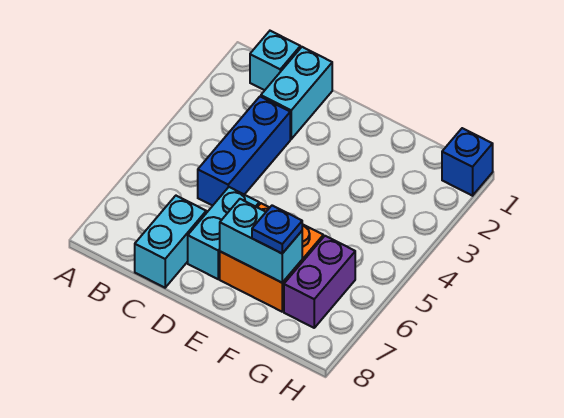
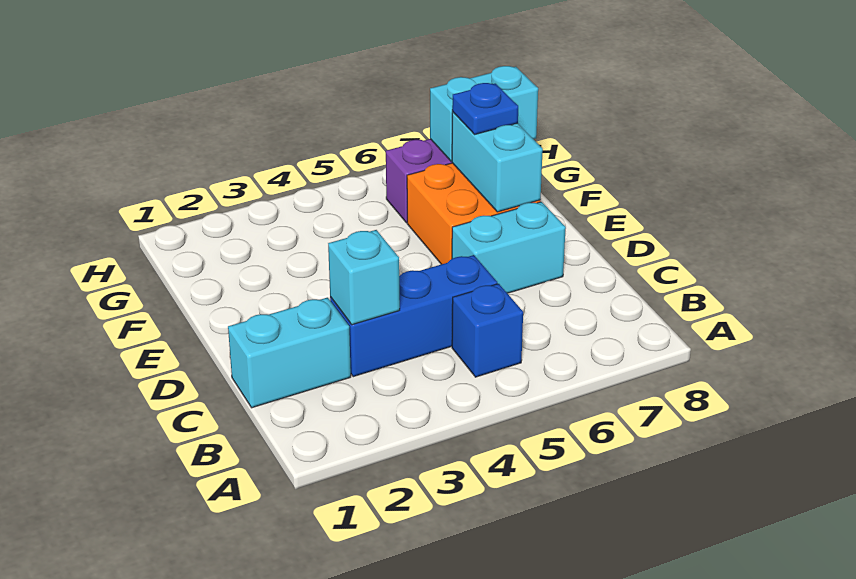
cyan brick B1 level 1 -> cyan brick C3 level 2
cyan brick C7:C8 level 1 -> cyan brick G7:G8 level 2
blue brick H1 level 1 -> blue brick B5 level 1

